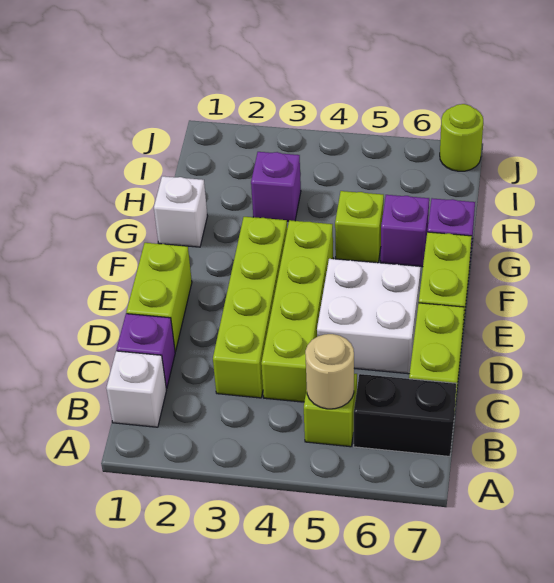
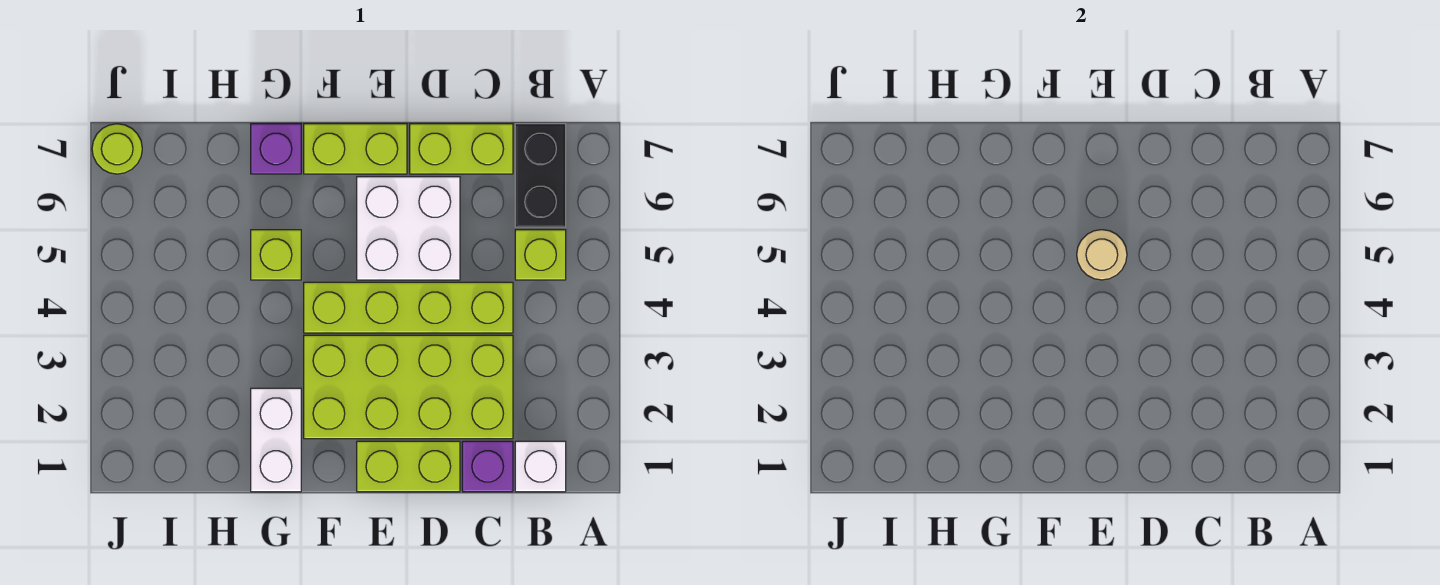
tan round brick B5 level 2 -> tan round brick E5 level 2
lime brick C3:F3 level 1 -> lime brick C2:F3 level 1
white brick G1 level 1 -> white brick G1:G2 level 1
purple brick G6 level 1 -> none
purple brick H3 level 1 -> none

